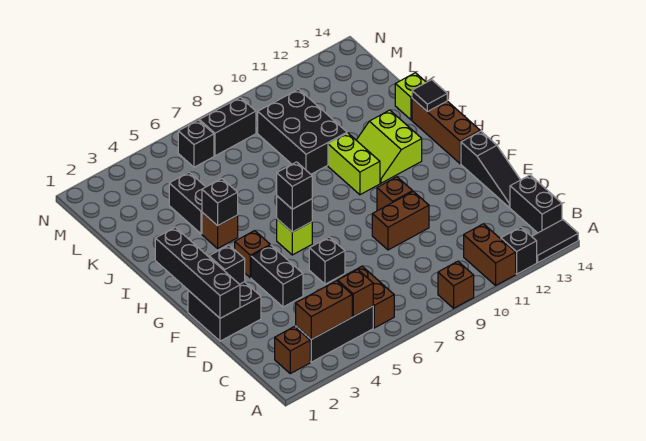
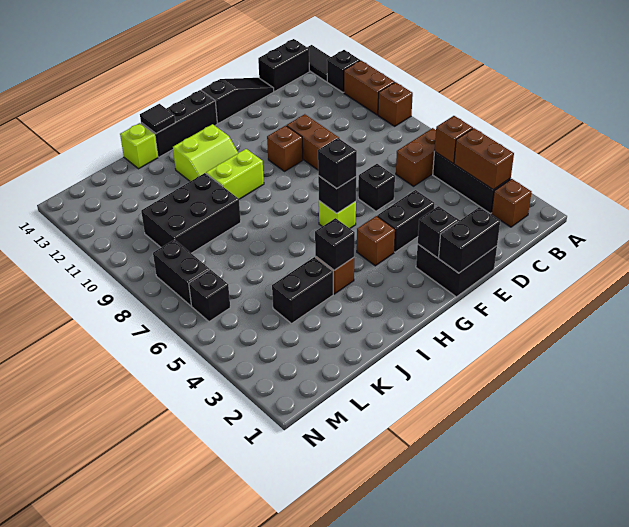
brown brick A11:B11 level 1 -> brown brick A10:A11 level 1
black brick E1:H1 level 2 -> black brick E1:F1 level 2
brown brick G14:I14 level 1 -> black brick G14:I14 level 1

